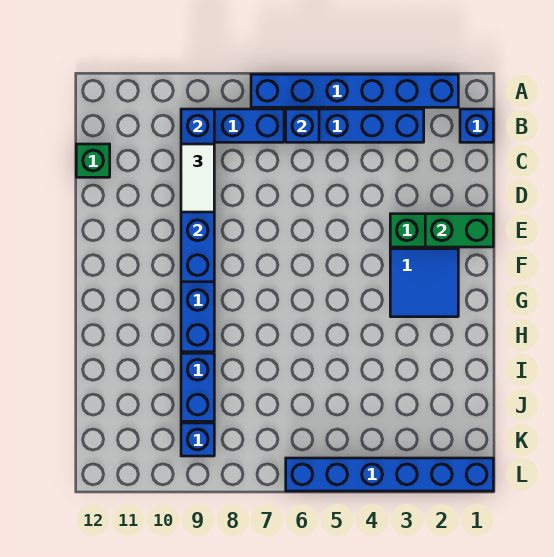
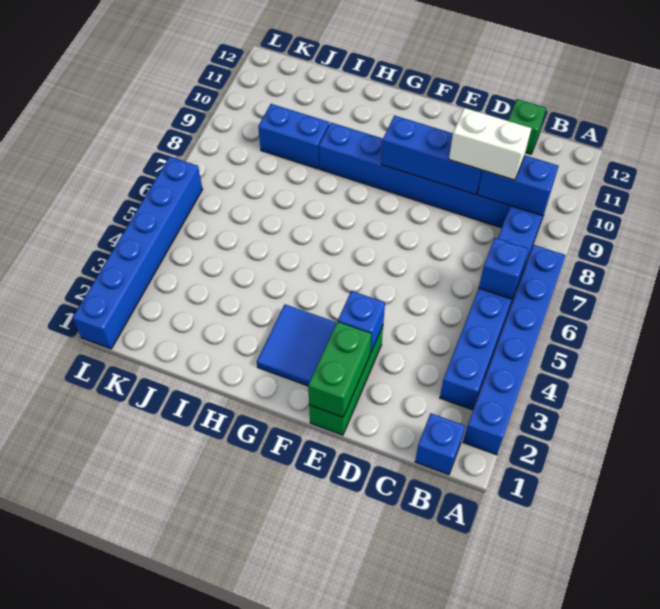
white tile C9:D9 level 3 -> white brick C9:D9 level 3
blue brick K9 level 1 -> blue brick E3 level 2

